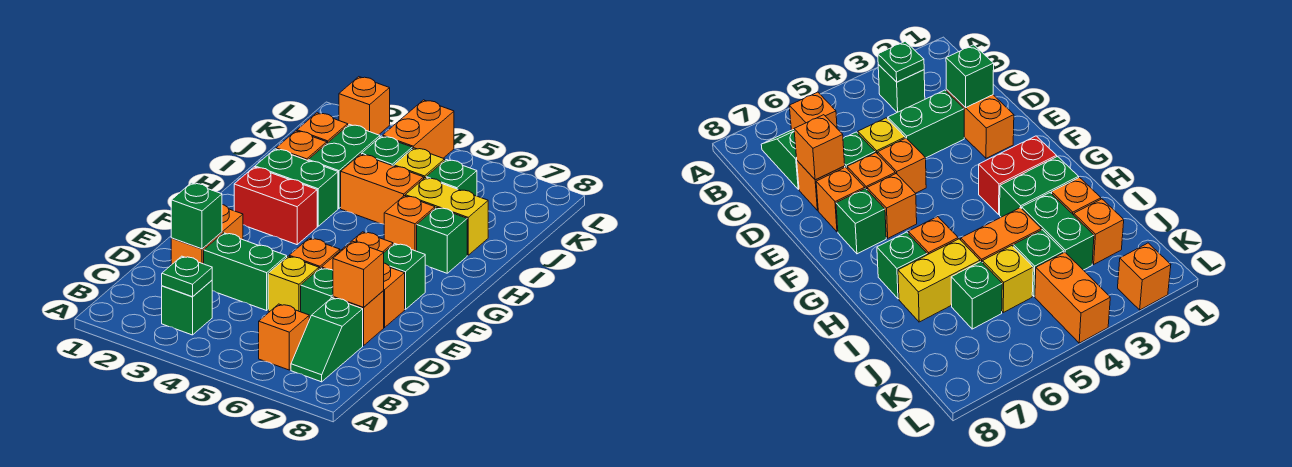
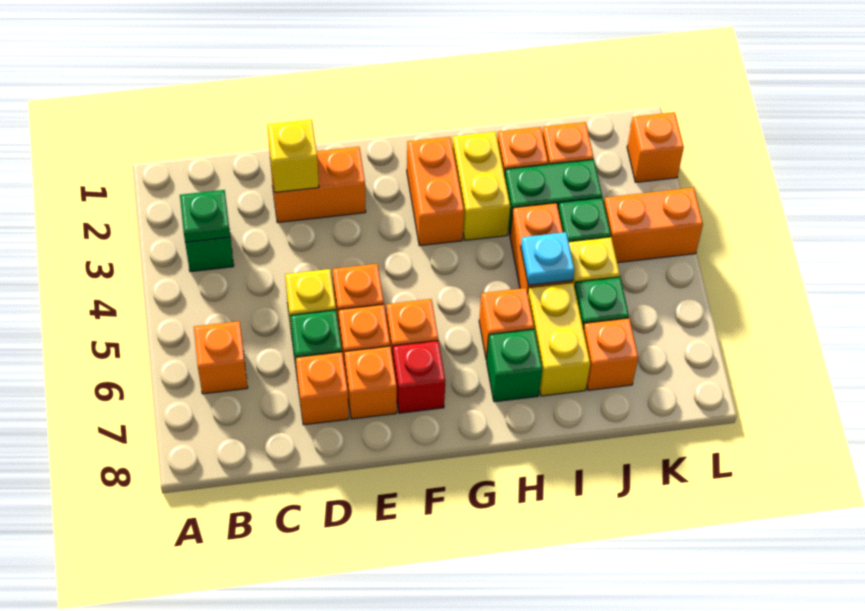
green slope B7:C7 level 1 top C -> none
green brick D2 level 2 -> yellow brick D2 level 2
green brick D3:D4 level 1 -> none
orange brick D7 level 2 -> orange brick J7 level 1
green brick F7 level 1 -> red brick F7 level 1
red brick G2:G3 level 1 -> orange brick G2:G3 level 1
green brick H2:H3 level 1 -> yellow brick H2:H3 level 1
none -> cyan plate I5 level 2

